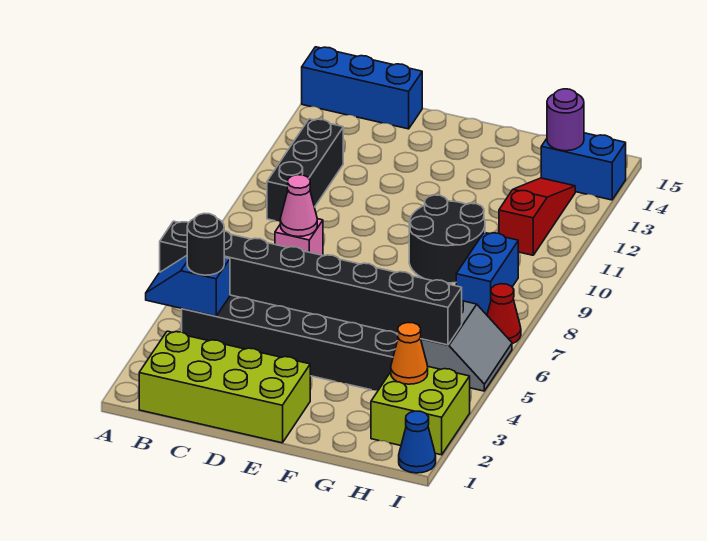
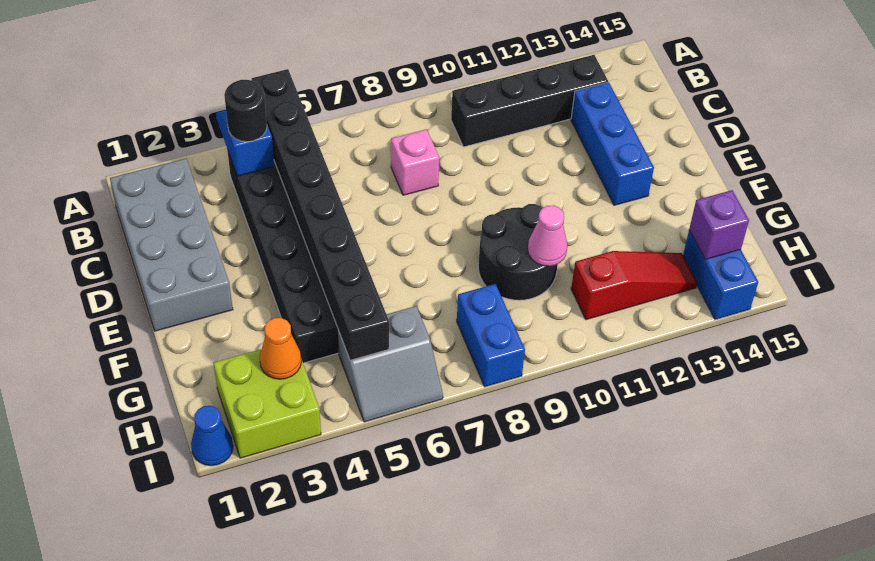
blue brick A15:C15 level 1 -> blue brick C13:E13 level 1
lime brick B1:E2 level 1 -> grey brick B1:E2 level 1
black brick B10:B12 level 1 -> black brick B10:B13 level 1
pink cone C8 level 2 -> pink cone G10 level 2
blue brick H8:H9 level 1 -> blue brick H8:I8 level 1
purple round brick H14 level 2 -> purple brick H14 level 2
red cone I7 level 1 -> none

